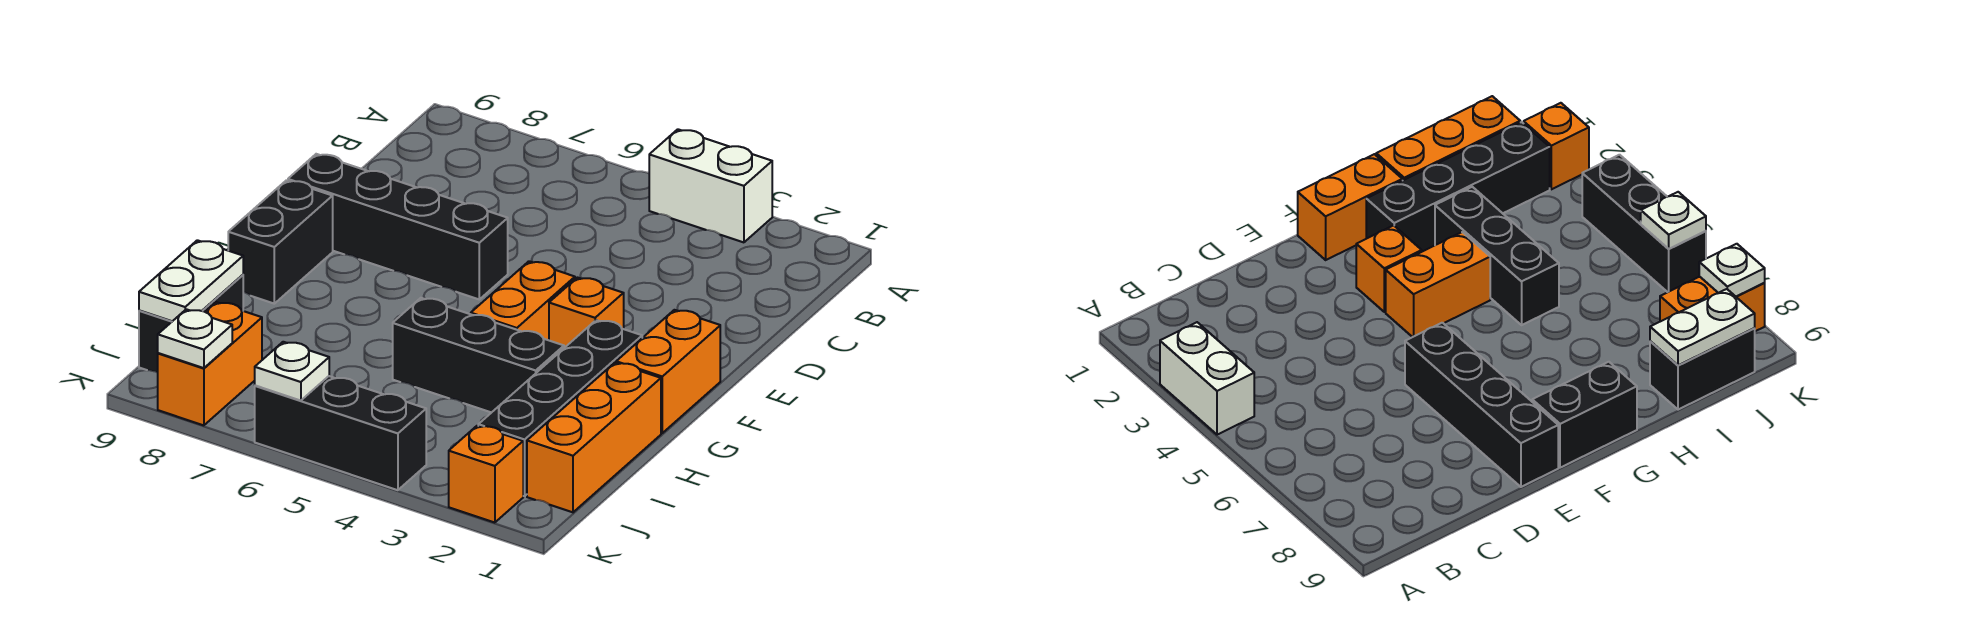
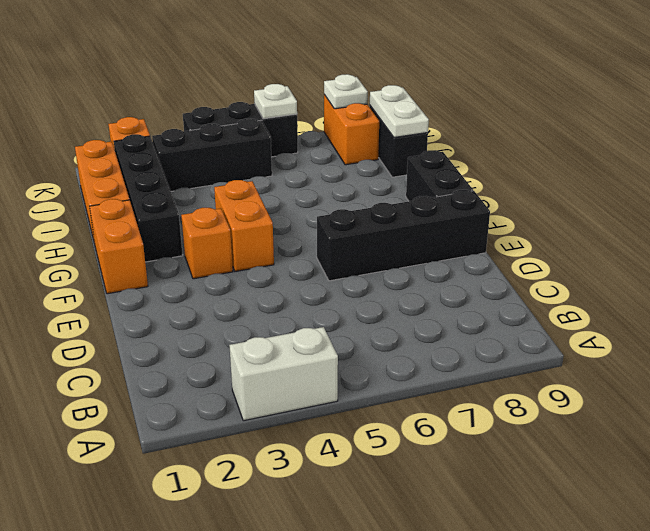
black brick H3:H5 level 1 -> black brick J3:J5 level 1

